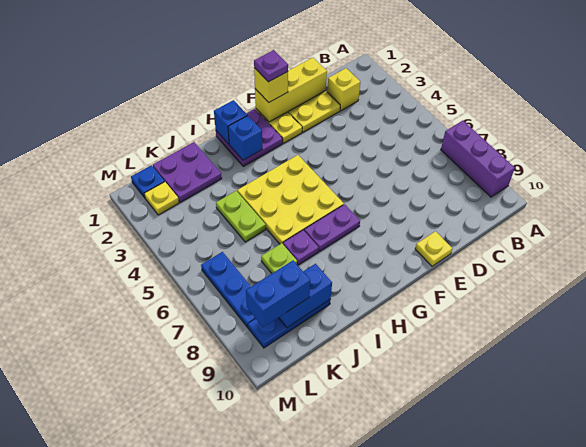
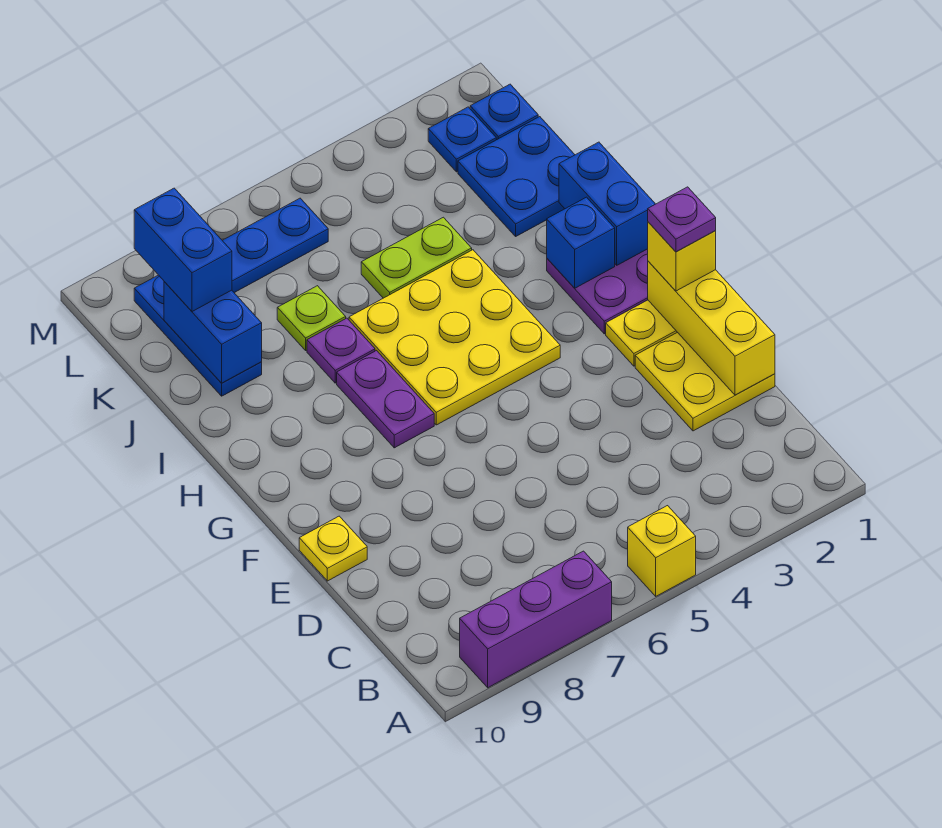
yellow brick C2 level 1 -> yellow brick A5 level 1
blue brick H1 level 2 -> blue brick H1:I1 level 2
purple plate J1:K2 level 1 -> blue plate J1:K2 level 1
yellow plate L2 level 1 -> blue plate L2 level 1

